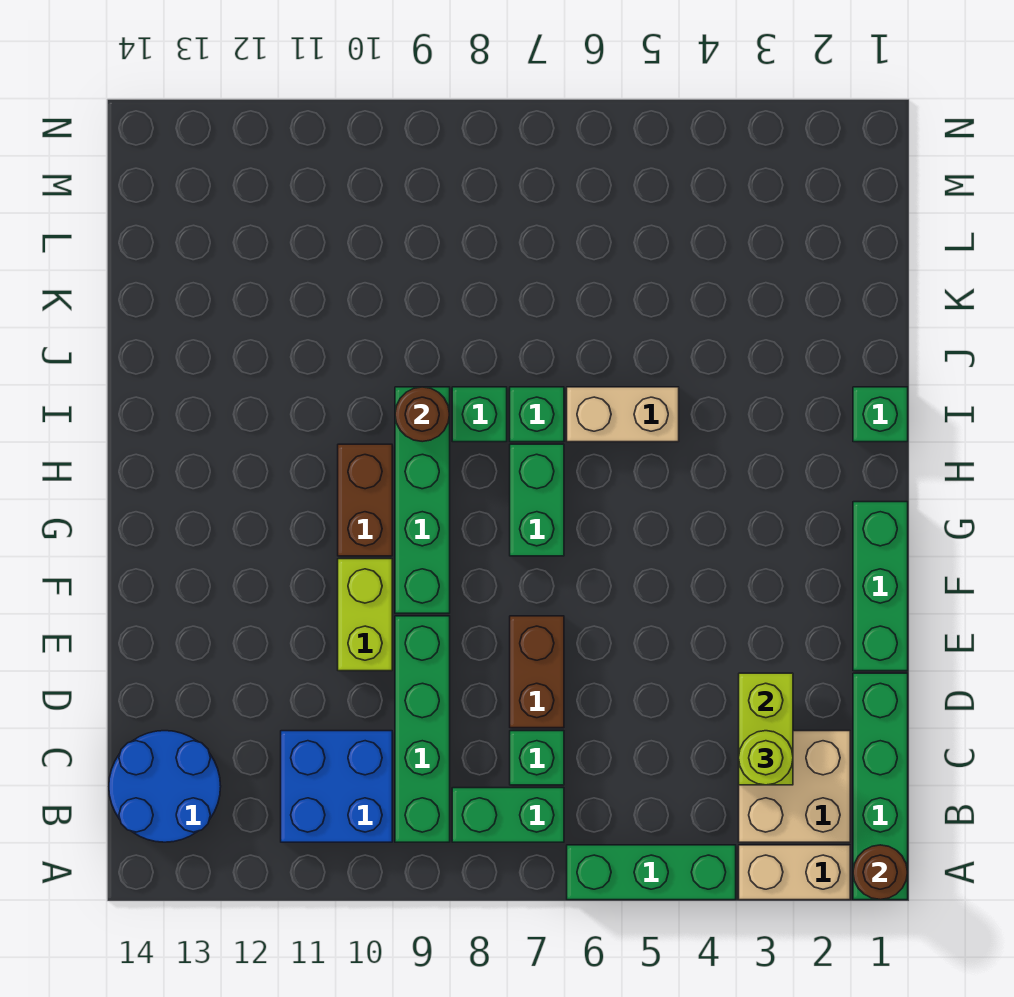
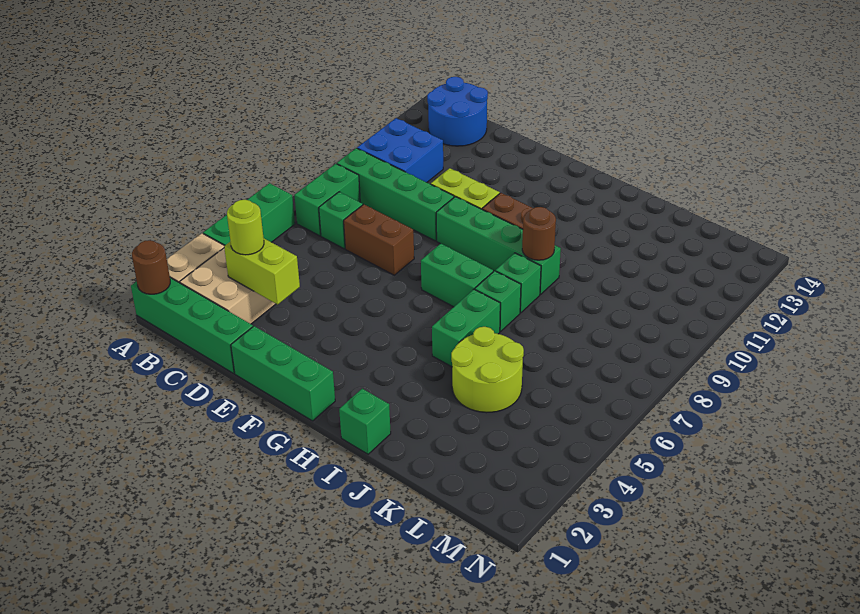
tan brick I5:I6 level 1 -> green brick I5:I6 level 1
none -> lime round brick J4:K5 level 1

